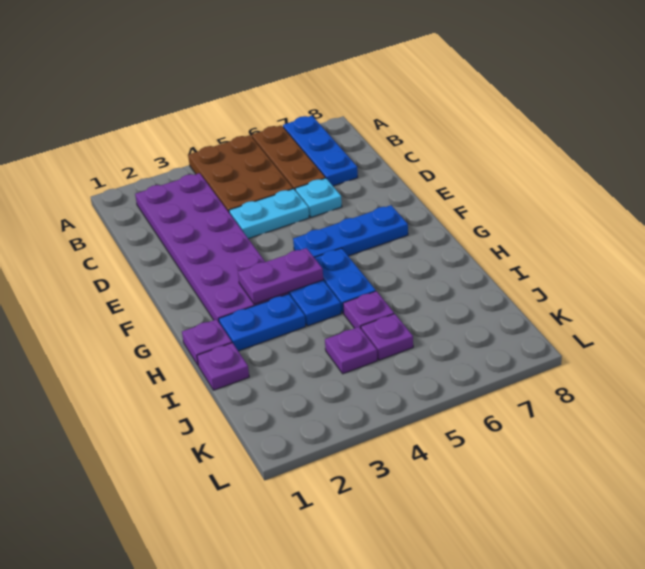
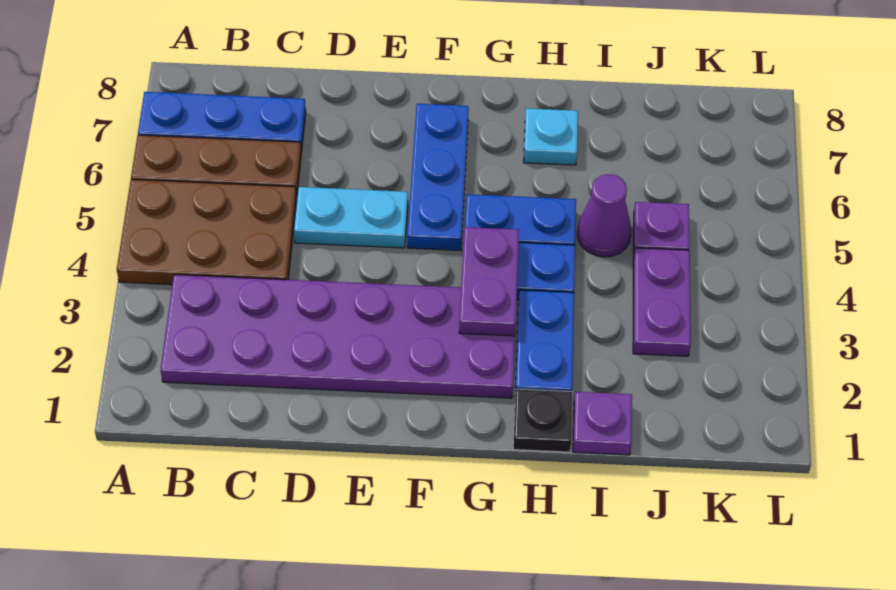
cyan plate D4:D5 level 1 -> cyan plate D5:E5 level 1
cyan plate D6 level 1 -> cyan plate H7 level 1
purple plate H1 level 1 -> black plate H1 level 1
purple plate I5 level 1 -> purple cone I5 level 1
purple plate J4 level 1 -> purple plate J3:J4 level 1

